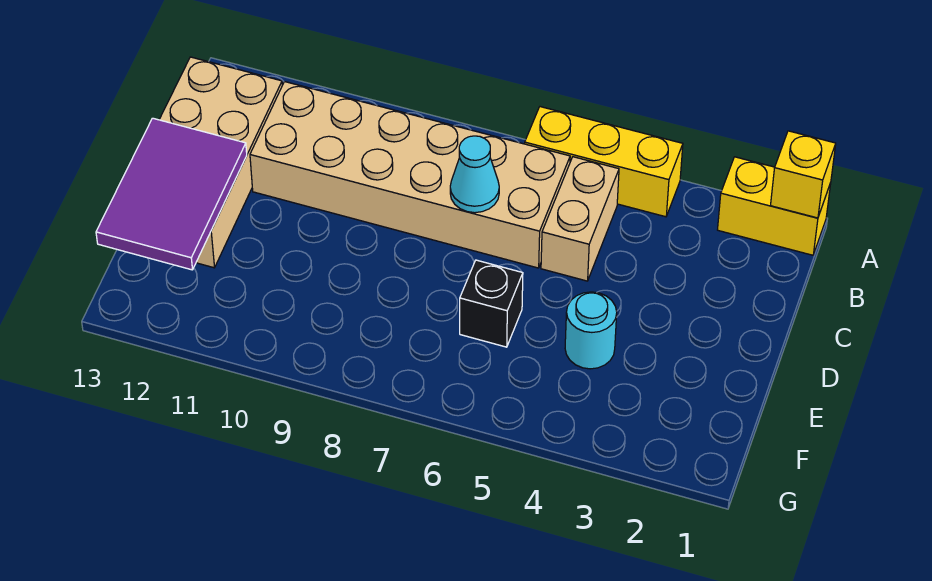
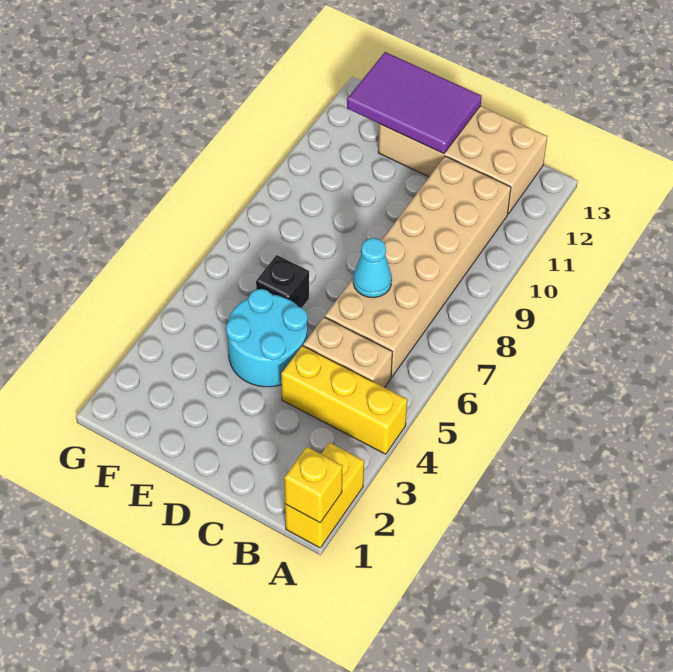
yellow brick A4:A6 level 1 -> yellow brick A4:C4 level 1
cyan round brick E4 level 1 -> cyan round brick D4:E5 level 1

